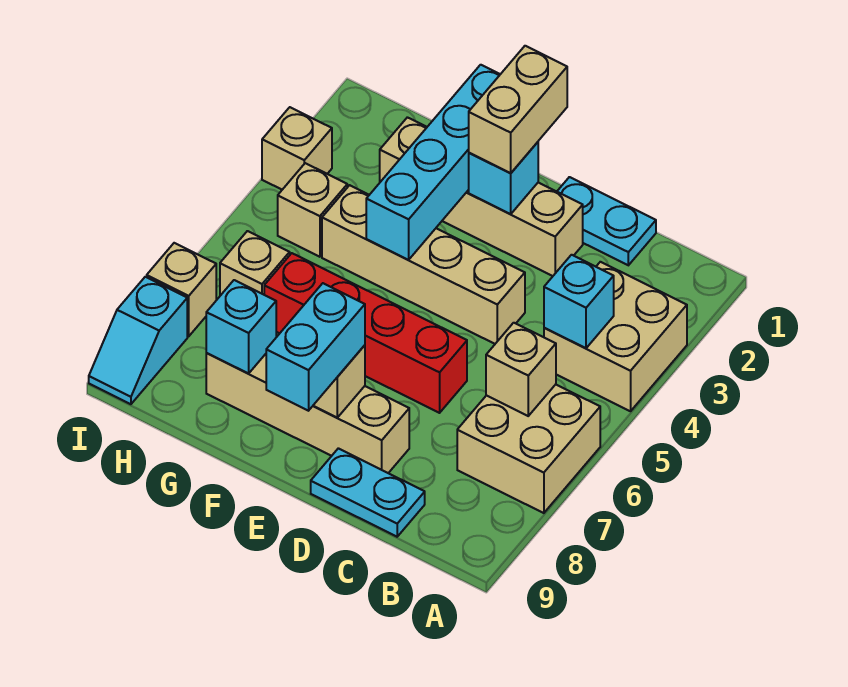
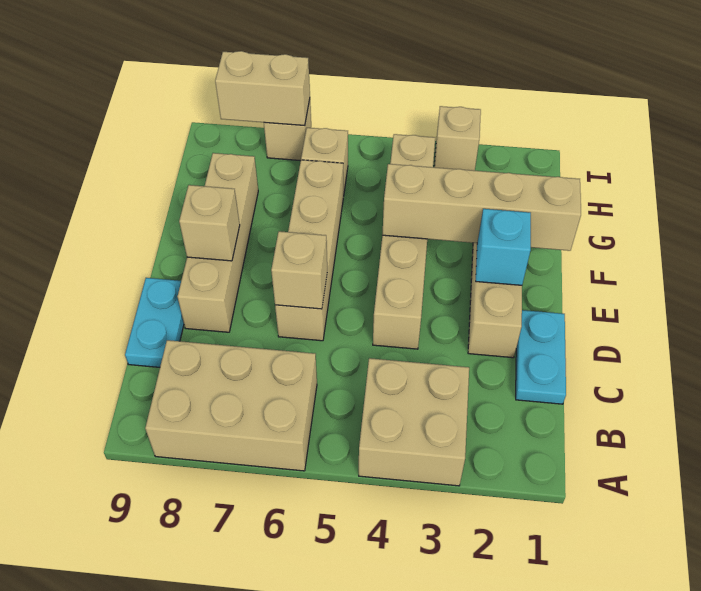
tan brick A6:B7 level 1 -> tan brick A6:B8 level 1
cyan brick B4 level 2 -> none
tan brick B6 level 2 -> tan brick D6 level 2
red brick D6:G6 level 1 -> tan brick D6:G6 level 1
tan brick E1:E2 level 3 -> tan brick I7:I8 level 2
cyan brick E8:E9 level 3 -> none
cyan brick F1:F4 level 2 -> tan brick F1:F4 level 2
cyan brick G8 level 2 -> none
cyan slope I8:I9 level 1 top 8 -> none

